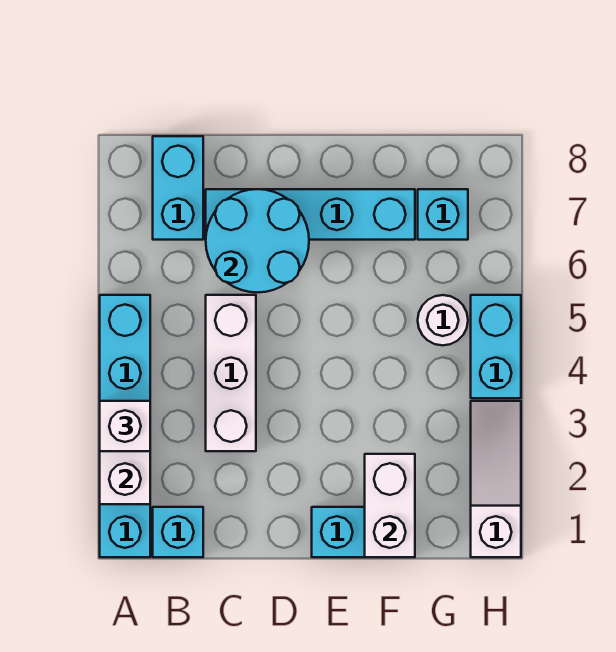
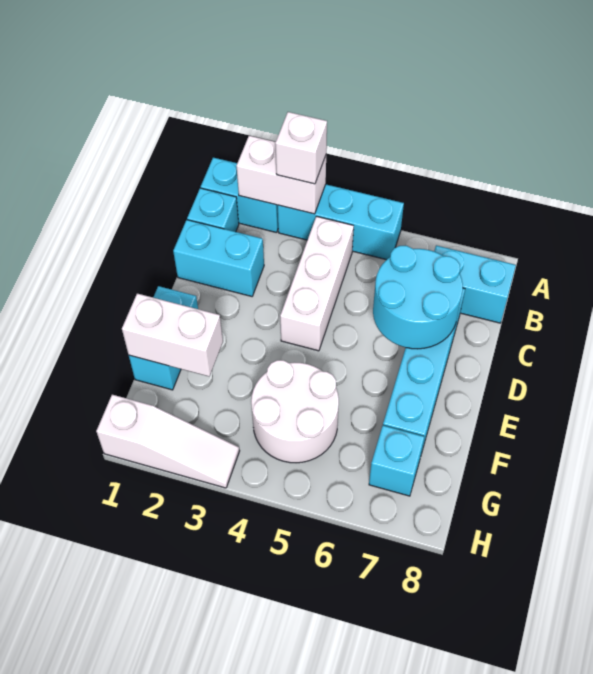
white brick C3:C5 level 1 -> white brick B4:D4 level 1
white round brick G5 level 1 -> white round brick F4:G5 level 1
cyan brick H4:H5 level 1 -> cyan brick C1:C2 level 1

